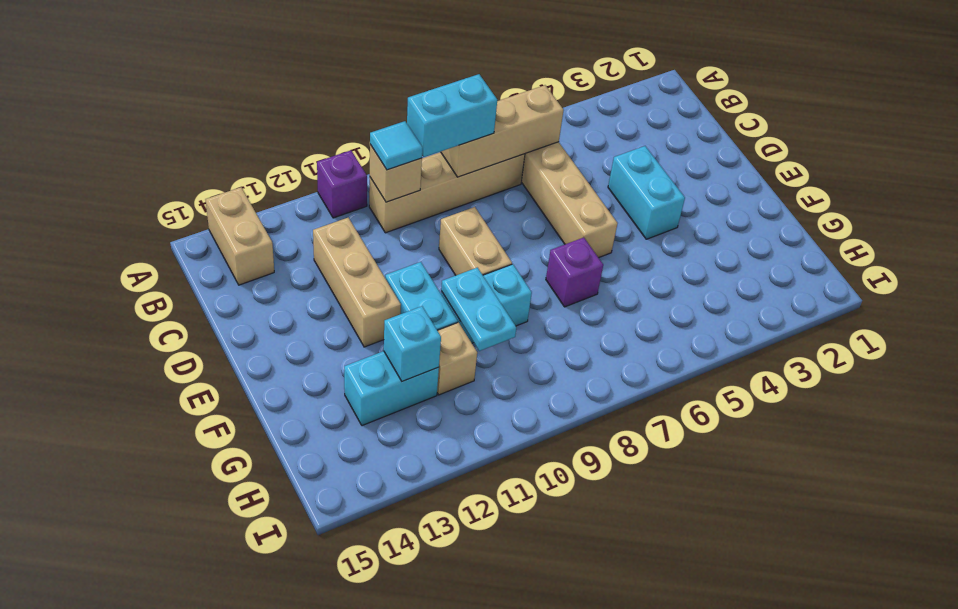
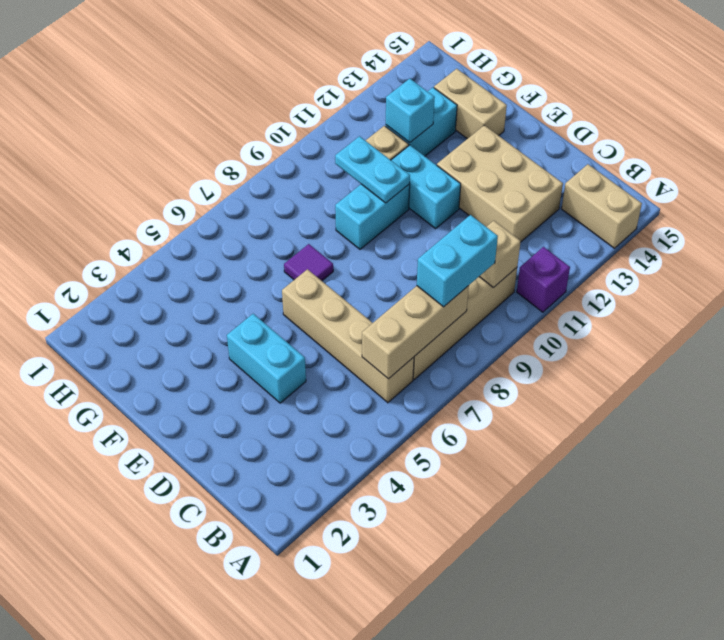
cyan tile B10 level 3 -> none
tan brick C12:E12 level 1 -> tan brick C12:E13 level 1
tan brick D9:E9 level 1 -> tan brick F14:G14 level 1
purple brick F7 level 1 -> purple tile F7 level 1

